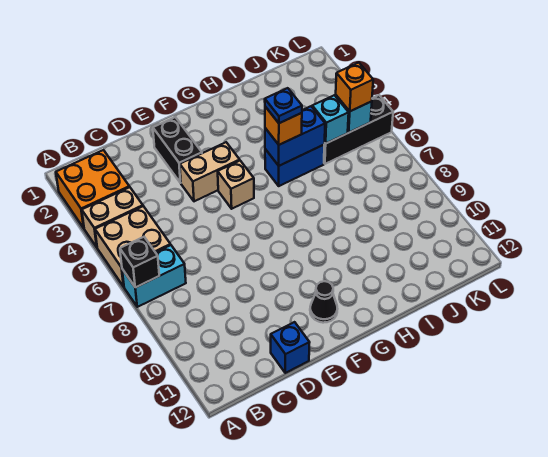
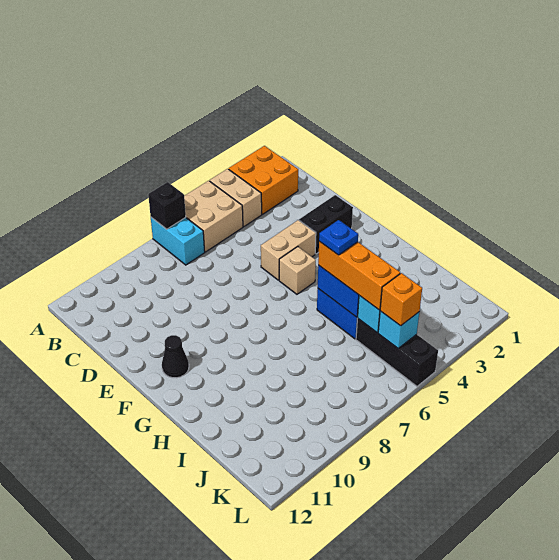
blue brick D12 level 1 -> none
tan brick E4:F4 level 1 -> tan brick E4:E5 level 1
orange brick H5 level 3 -> orange brick H5:J5 level 3

